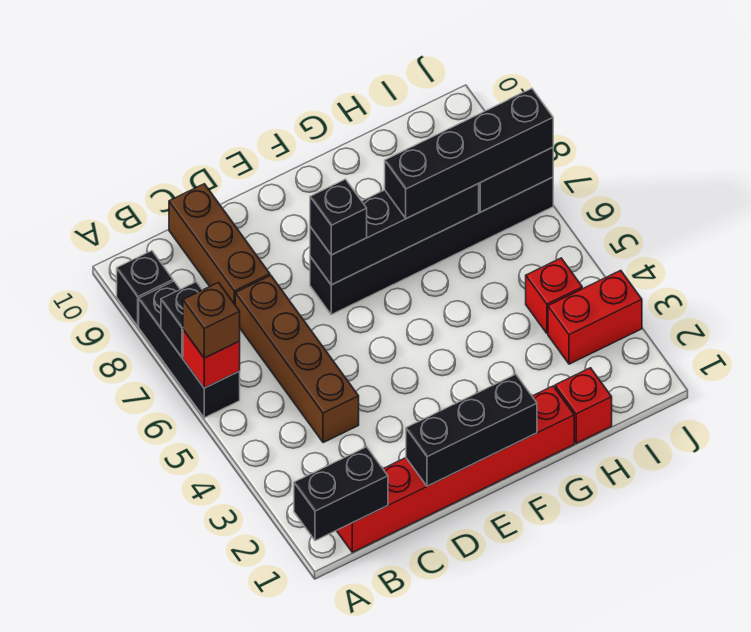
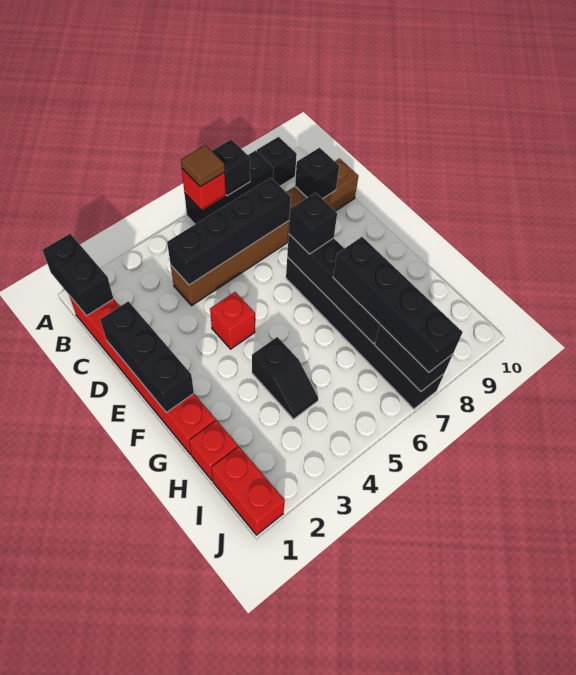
brown brick A6 level 3 -> brown tile A6 level 3
none -> black brick C4:C7 level 2
none -> black brick C9 level 2
none -> black slope G4:H4 level 1 top G
red brick I3:J3 level 1 -> red brick I1:J1 level 1
red brick I4 level 1 -> red brick E4 level 1

